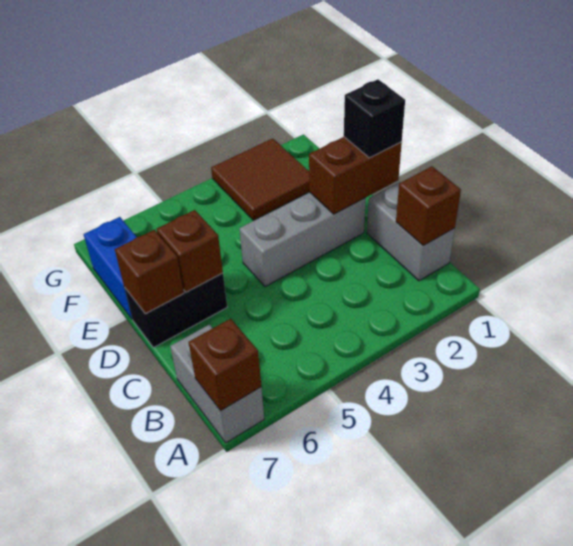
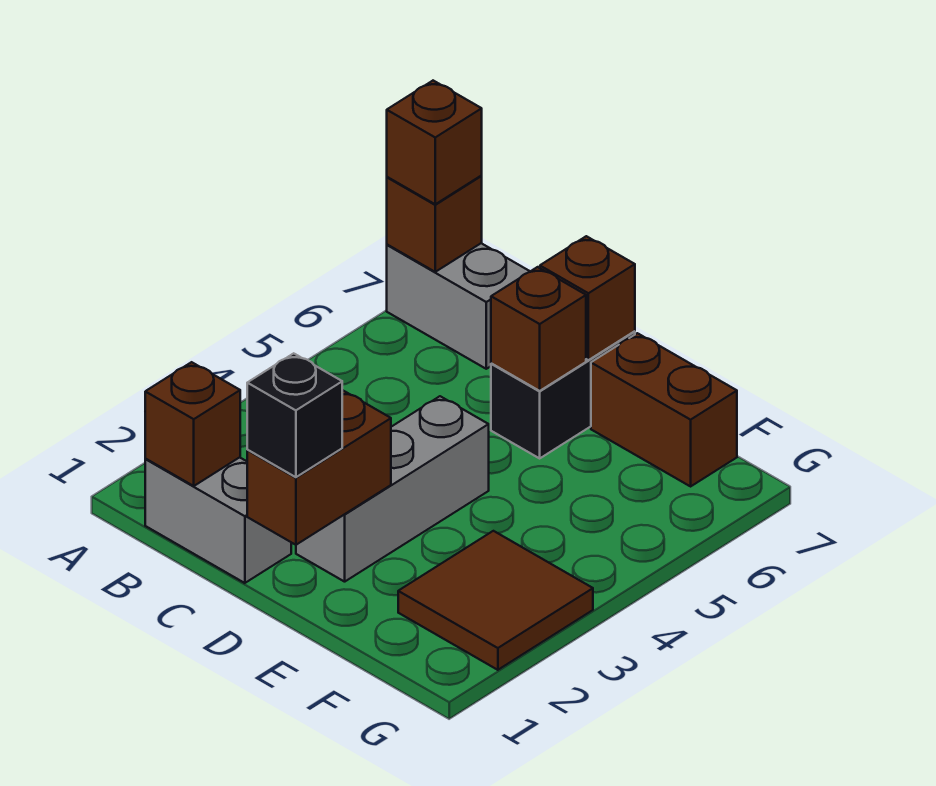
none -> brown brick A7 level 3
blue brick E7:F7 level 1 -> brown brick E7:F7 level 1

